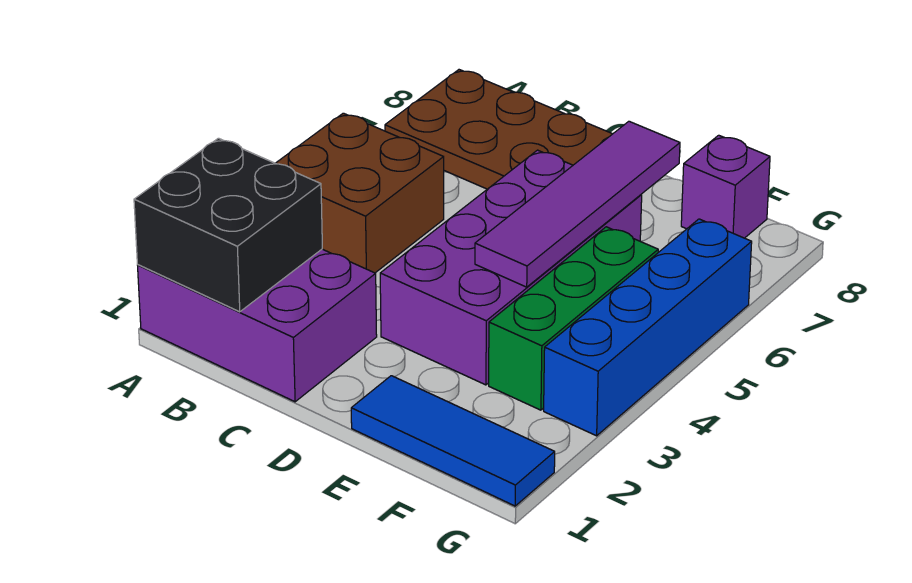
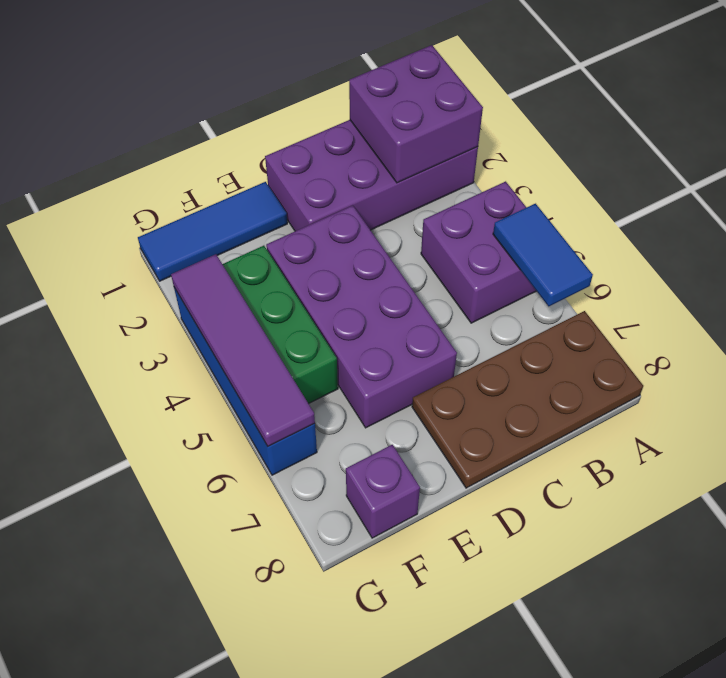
purple brick A1:C2 level 1 -> purple brick A1:D2 level 1
black brick A1:B2 level 2 -> purple brick A1:B2 level 2
brown brick A4:B5 level 1 -> purple brick A4:B5 level 1
none -> blue tile A5:A6 level 2
purple tile E4:E7 level 2 -> purple tile G3:G6 level 2

